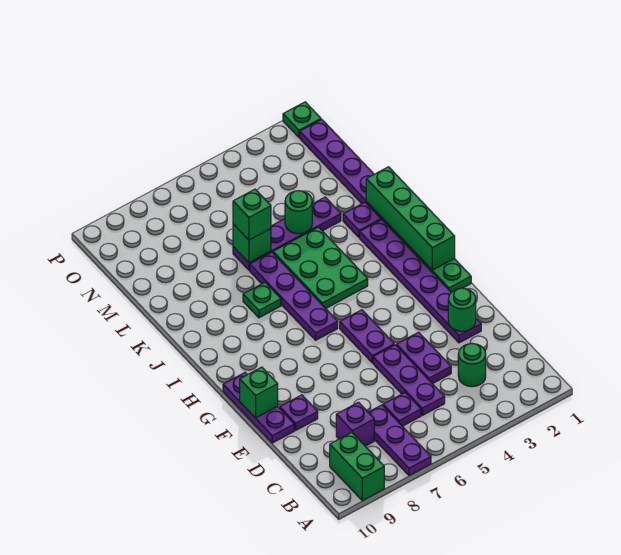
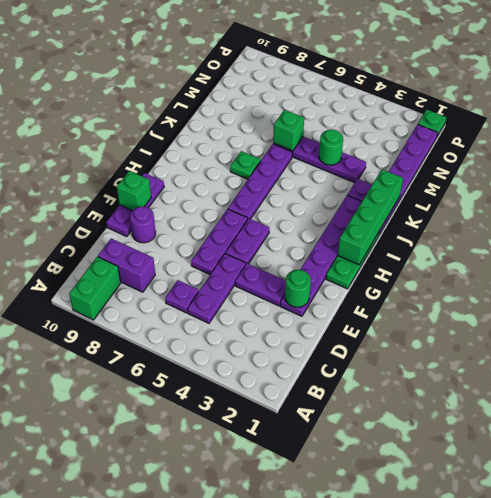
purple plate A7:C7 level 1 -> purple plate E6:G6 level 1
green round brick C3 level 1 -> none
purple brick C8 level 1 -> purple brick C8:C9 level 1
purple plate D4:E4 level 1 -> purple plate E3:E4 level 1
purple plate E9 level 1 -> purple round brick E9 level 1
green plate I4:K5 level 1 -> none
green brick L6 level 3 -> none

